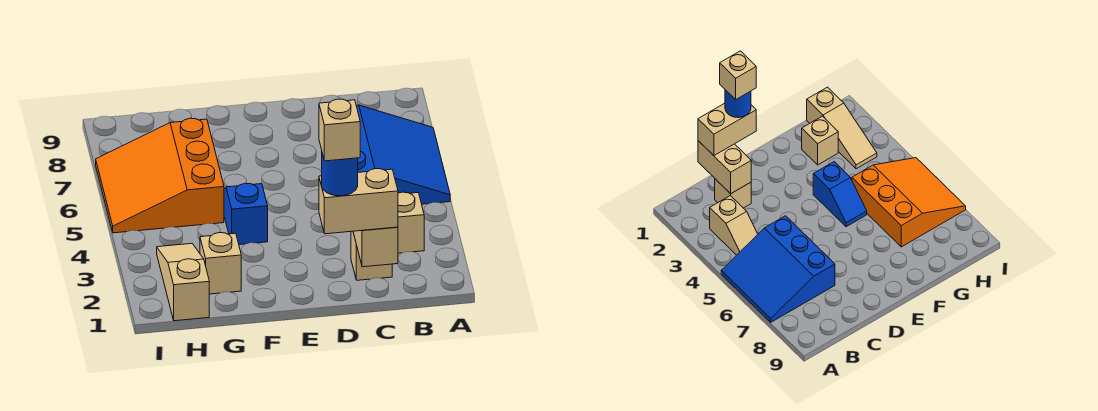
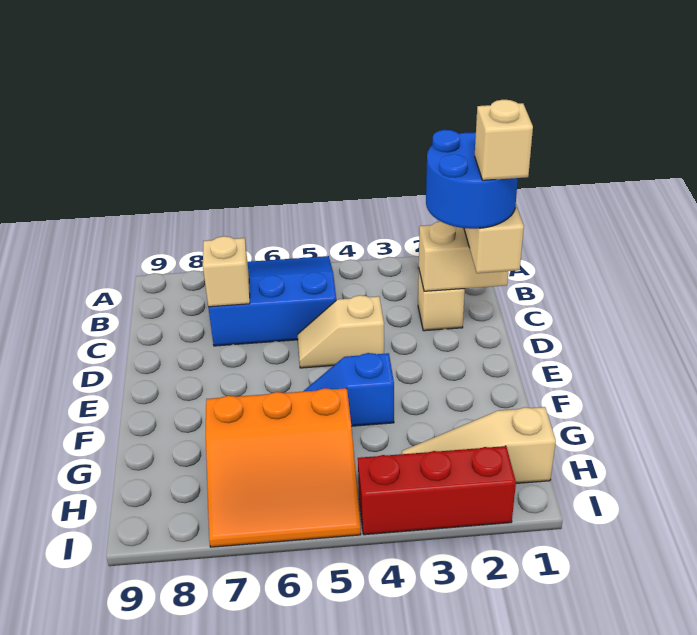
tan slope B3:B4 level 1 top 3 -> tan slope D4:D5 level 1 top 4
blue round brick D1 level 4 -> blue round brick C1:D2 level 4
tan brick G2 level 1 -> tan brick C7 level 2
none -> red brick I2:I4 level 1

